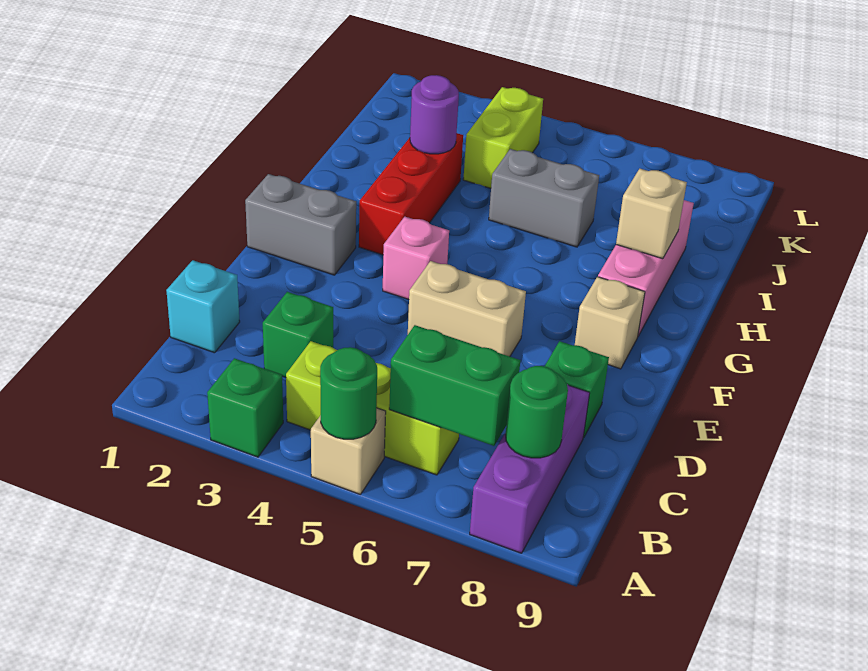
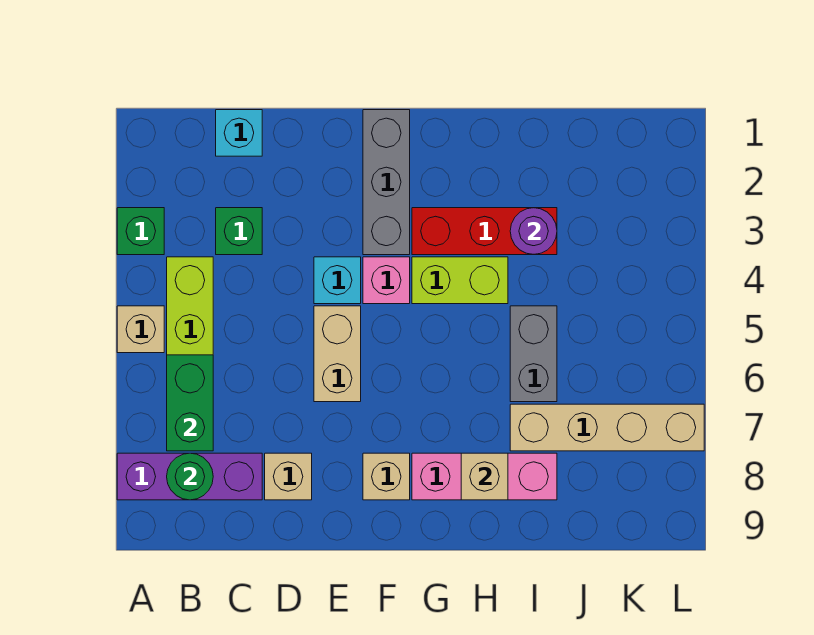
green round brick A5 level 2 -> none
green brick D8 level 1 -> tan brick D8 level 1
none -> cyan brick E4 level 1
grey brick F1:F2 level 1 -> grey brick F1:F3 level 1
none -> tan brick I7:L7 level 1
lime brick J4:K4 level 1 -> lime brick G4:H4 level 1

